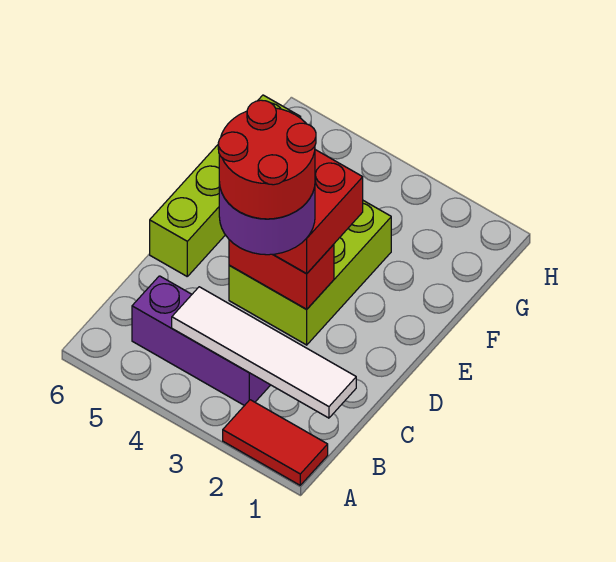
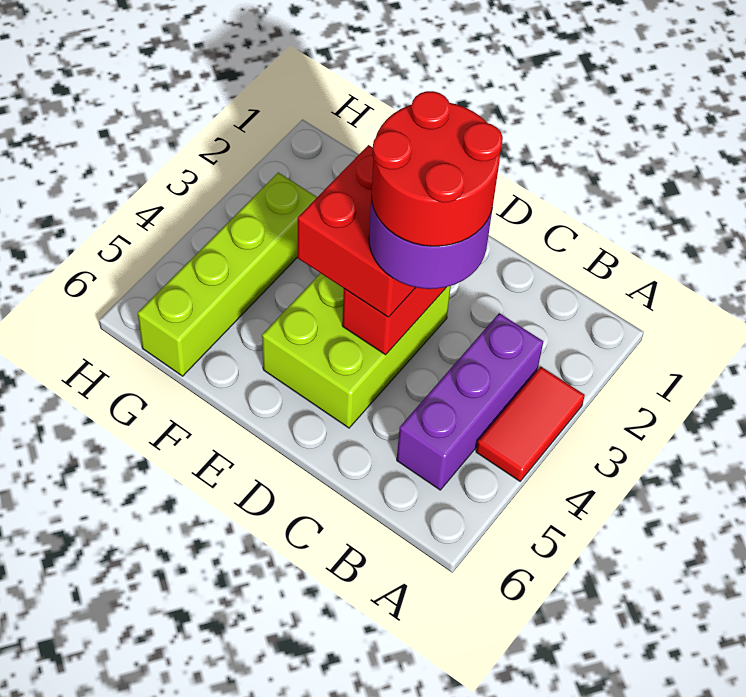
red tile A1:A2 level 1 -> red tile A3:A4 level 1
white tile B1:B4 level 2 -> none
lime brick D3:F4 level 1 -> lime brick D3:E5 level 1
lime brick D6:G6 level 1 -> lime brick G3:G6 level 1

